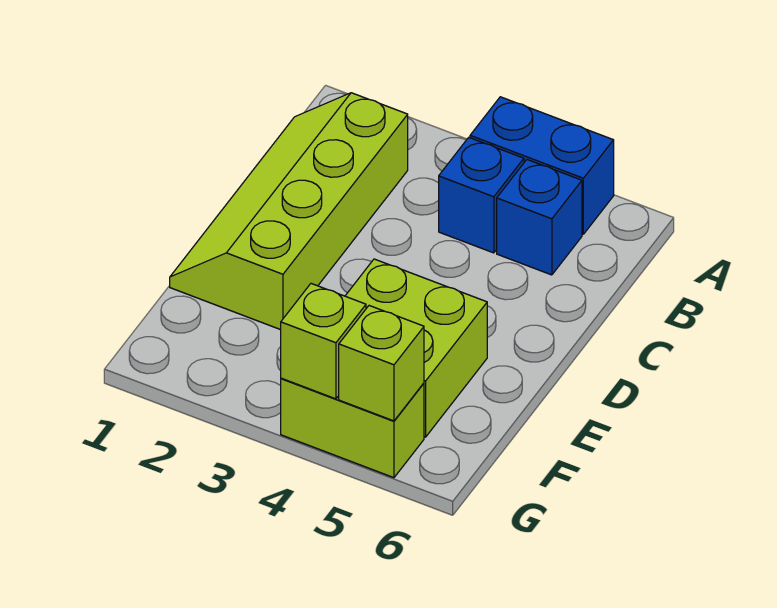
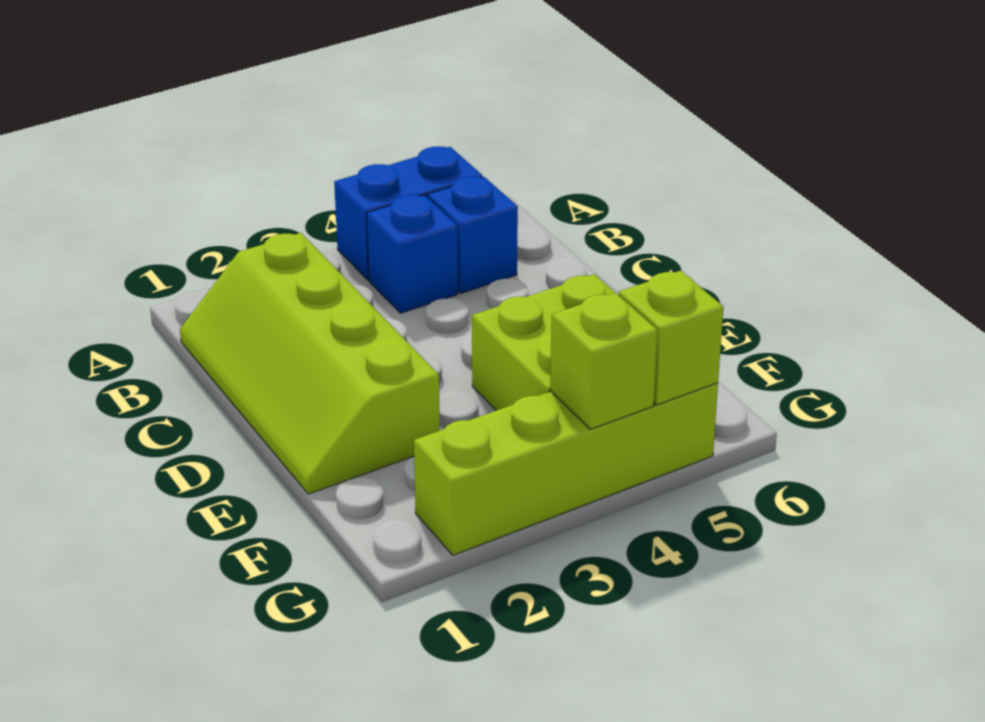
lime brick G4:G5 level 1 -> lime brick G2:G5 level 1

